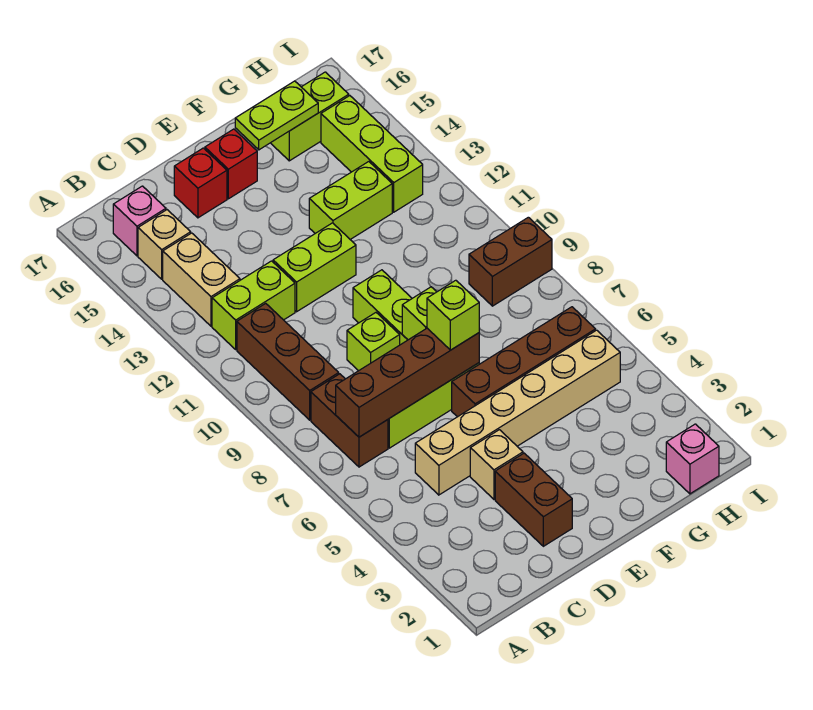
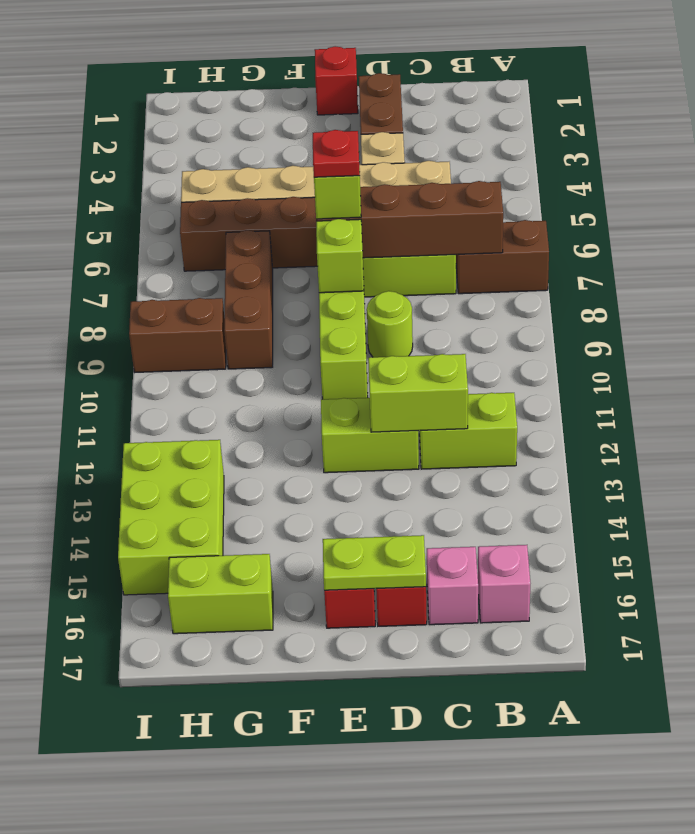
brown brick B7:B8 level 1 -> brown brick A7:B7 level 1
brown brick B9:B11 level 1 -> brown brick G7:G9 level 1
tan brick B13:B14 level 1 -> none
tan brick B15 level 1 -> none
lime brick D9 level 1 -> lime round brick D9 level 1
none -> red brick E1 level 1
none -> red plate E7 level 4
lime brick F13:G13 level 1 -> lime brick C12:D12 level 2
lime plate F16:G16 level 2 -> lime plate D16:E16 level 2
pink brick H1 level 1 -> pink brick C16 level 1
lime brick H13:H15 level 1 -> lime brick H13:I15 level 1

